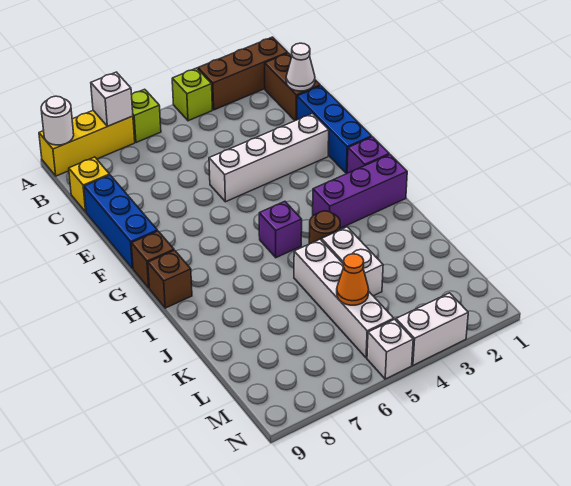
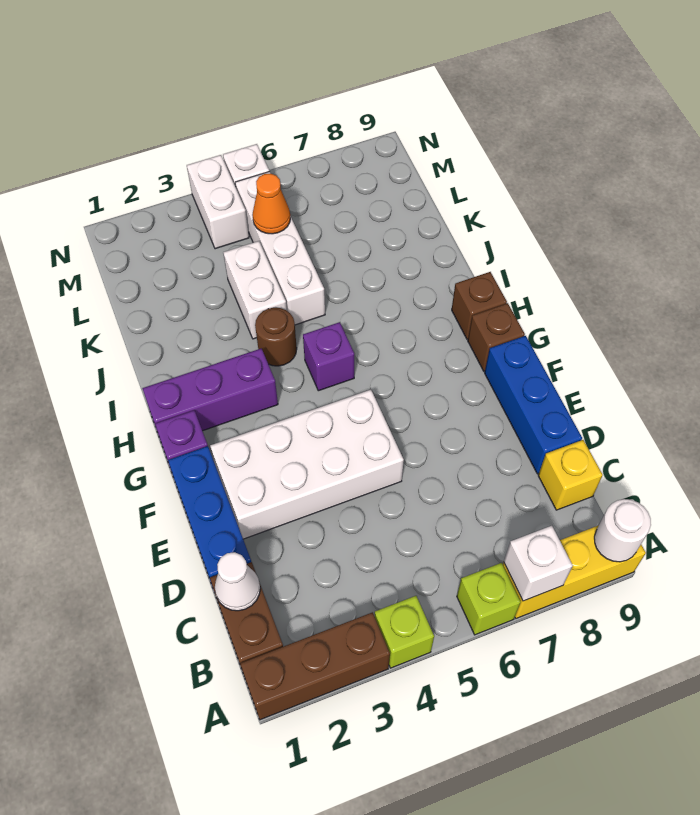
white brick E2:E5 level 1 -> white brick E2:F5 level 1
white brick N3:N4 level 1 -> white brick M4:N4 level 1

